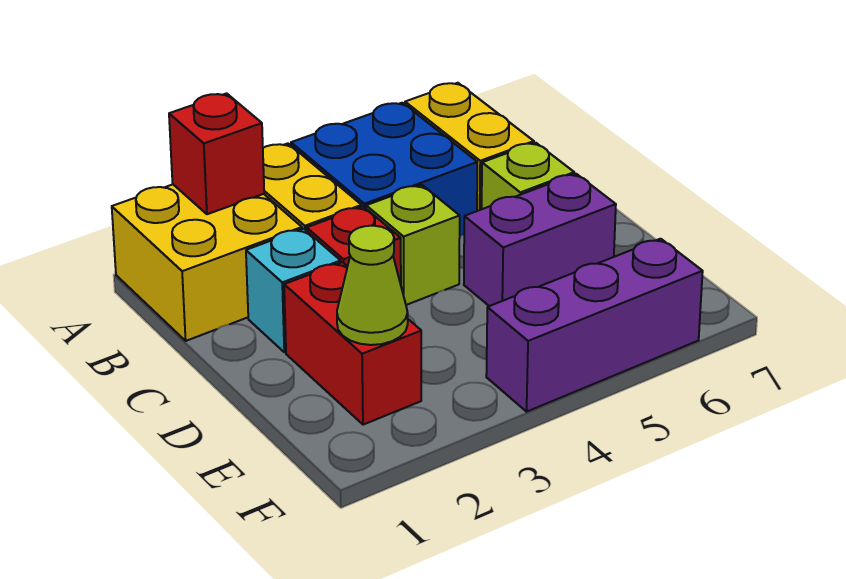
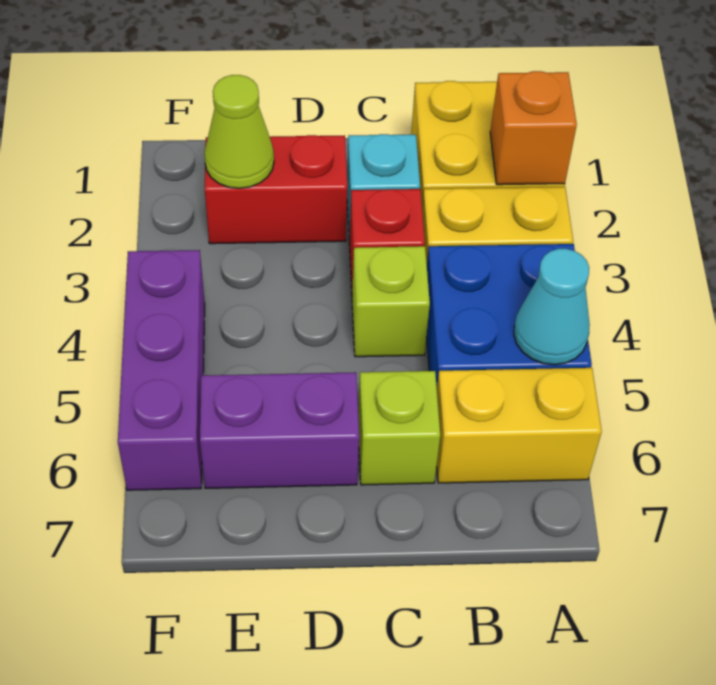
red brick A2 level 2 -> orange brick A2 level 2
none -> cyan cone A5 level 2
purple brick D5:D6 level 1 -> purple brick D6:E6 level 1

